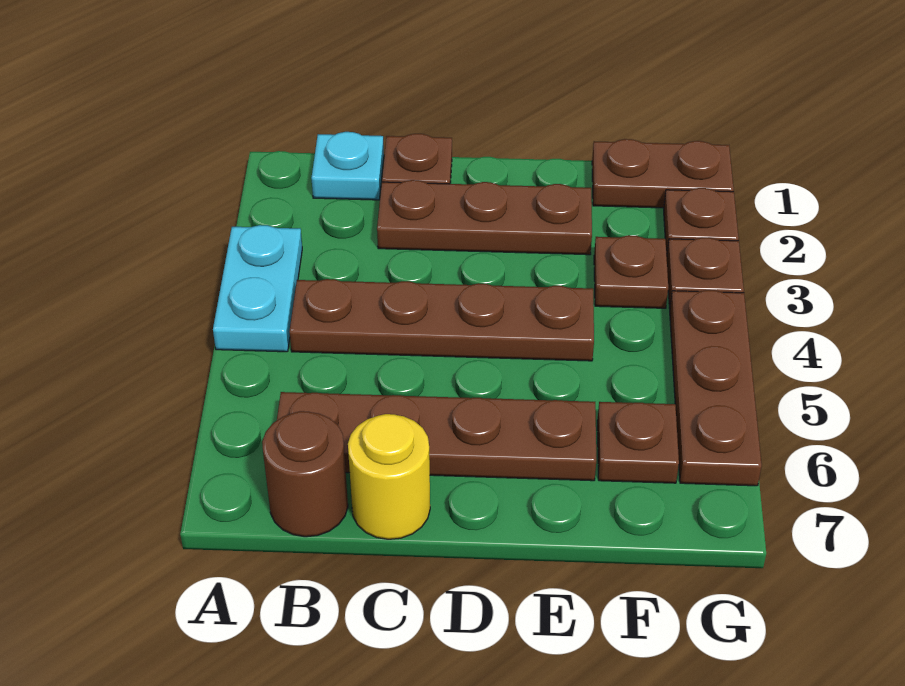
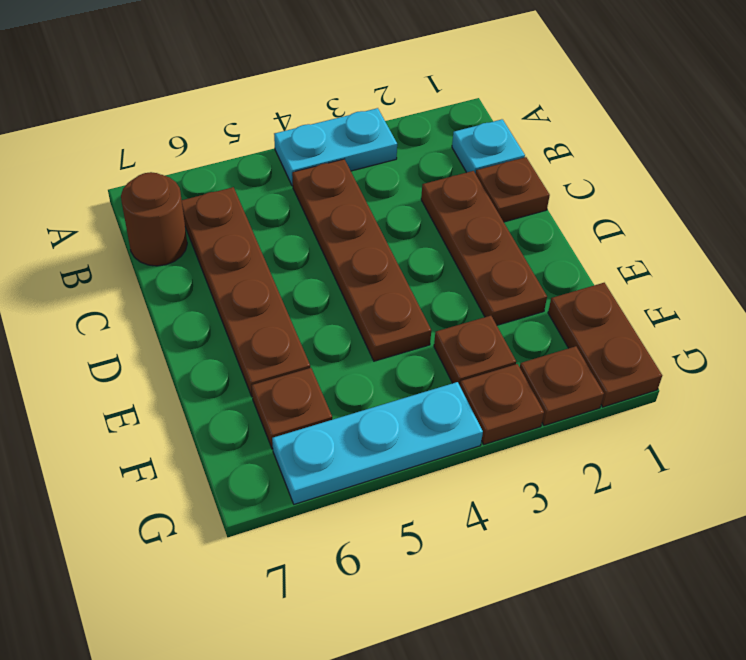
yellow round brick C7 level 1 -> none
brown plate G4:G6 level 1 -> cyan plate G4:G6 level 1

